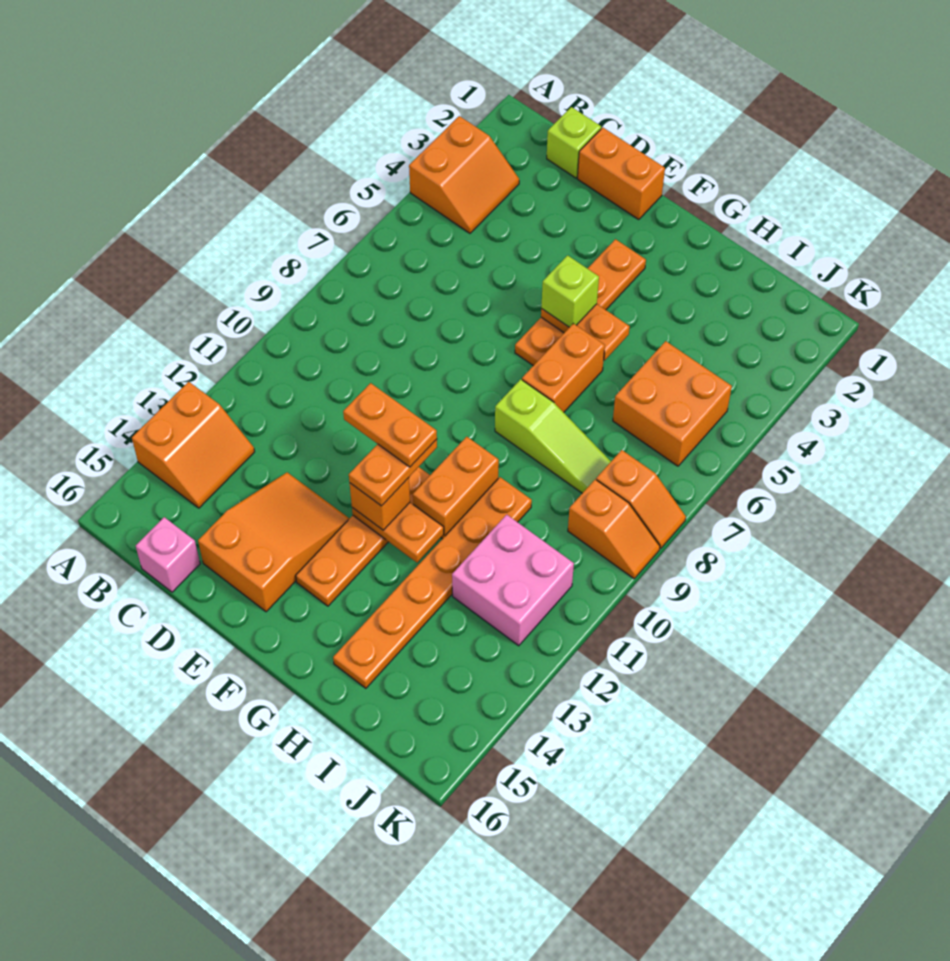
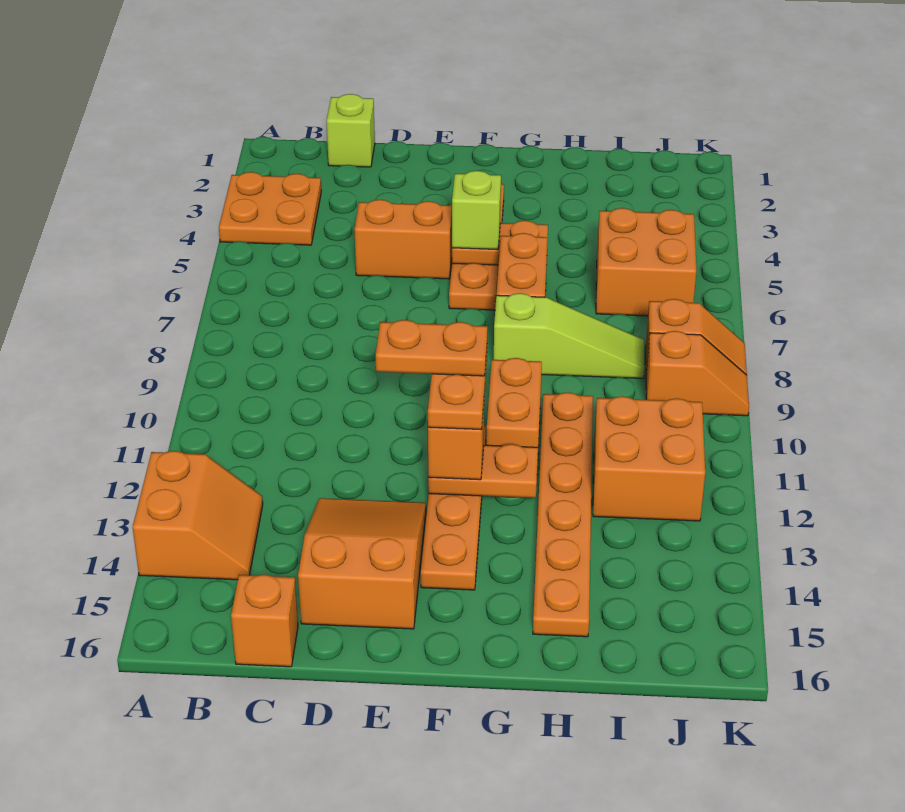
orange slope A3:B4 level 1 top A -> orange plate A3:B4 level 1
pink brick C16 level 1 -> orange brick C16 level 1
orange brick D1:E1 level 1 -> orange brick D5:E5 level 1
pink brick I11:J12 level 1 -> orange brick I11:J12 level 1

